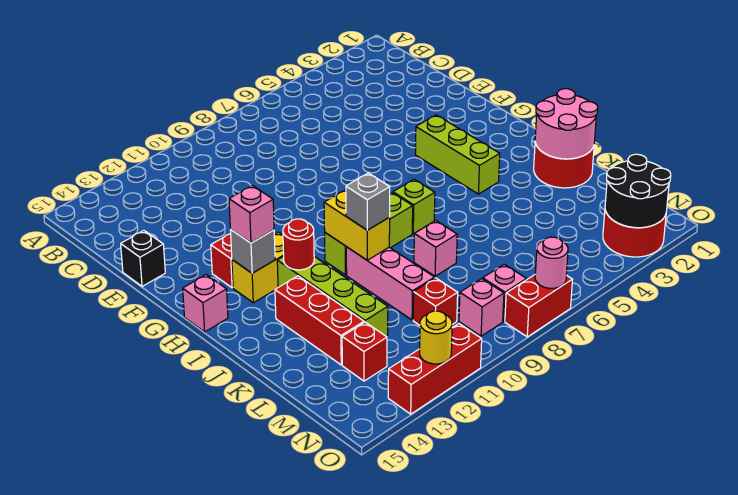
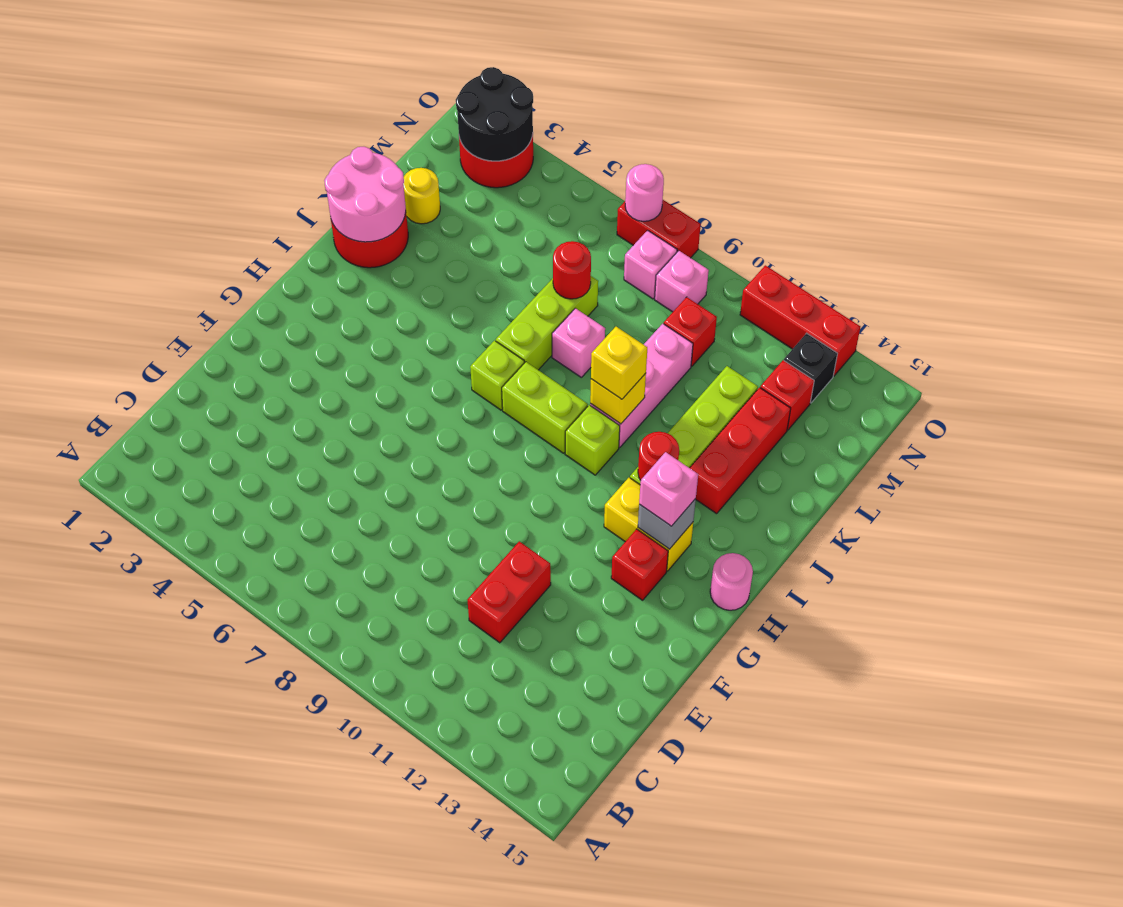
none -> red brick D11:E11 level 1
black brick E15 level 1 -> black brick N13 level 1
lime brick G4:I4 level 1 -> lime brick J7:L7 level 1
pink brick H15 level 1 -> pink round brick H15 level 1
yellow brick I10:J10 level 2 -> yellow brick J10 level 2
grey brick J10 level 3 -> yellow brick J10 level 3
none -> red round brick L7 level 2
yellow round brick O12 level 2 -> yellow round brick L2 level 1

